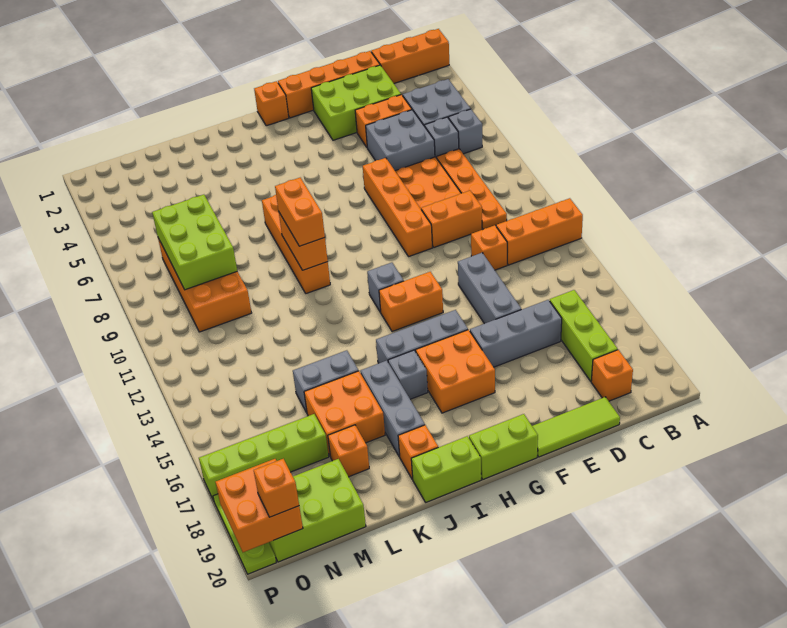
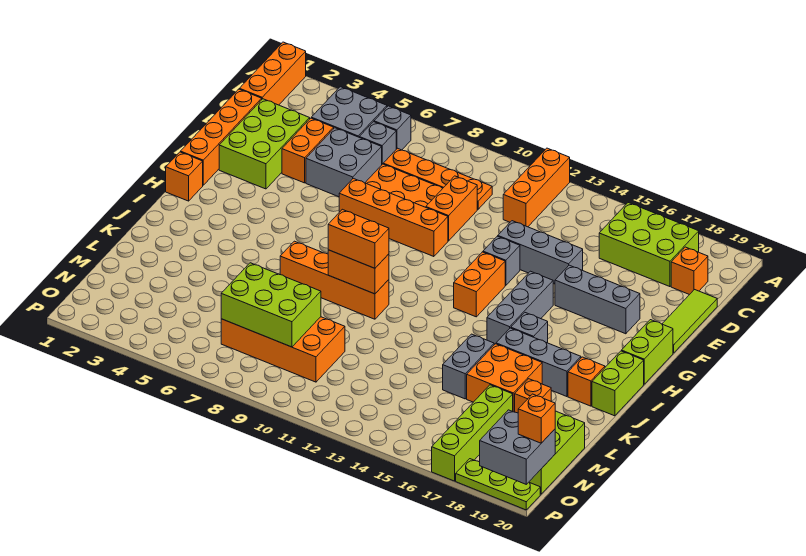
lime brick C16:C18 level 1 -> lime brick B16:C18 level 1
orange brick D12 level 1 -> none
grey brick D16:F16 level 1 -> grey brick F16:F18 level 1
orange brick G16:H17 level 1 -> none
grey brick H12 level 1 -> grey brick F13 level 1
orange brick O19:P20 level 2 -> grey brick O19:P20 level 2

